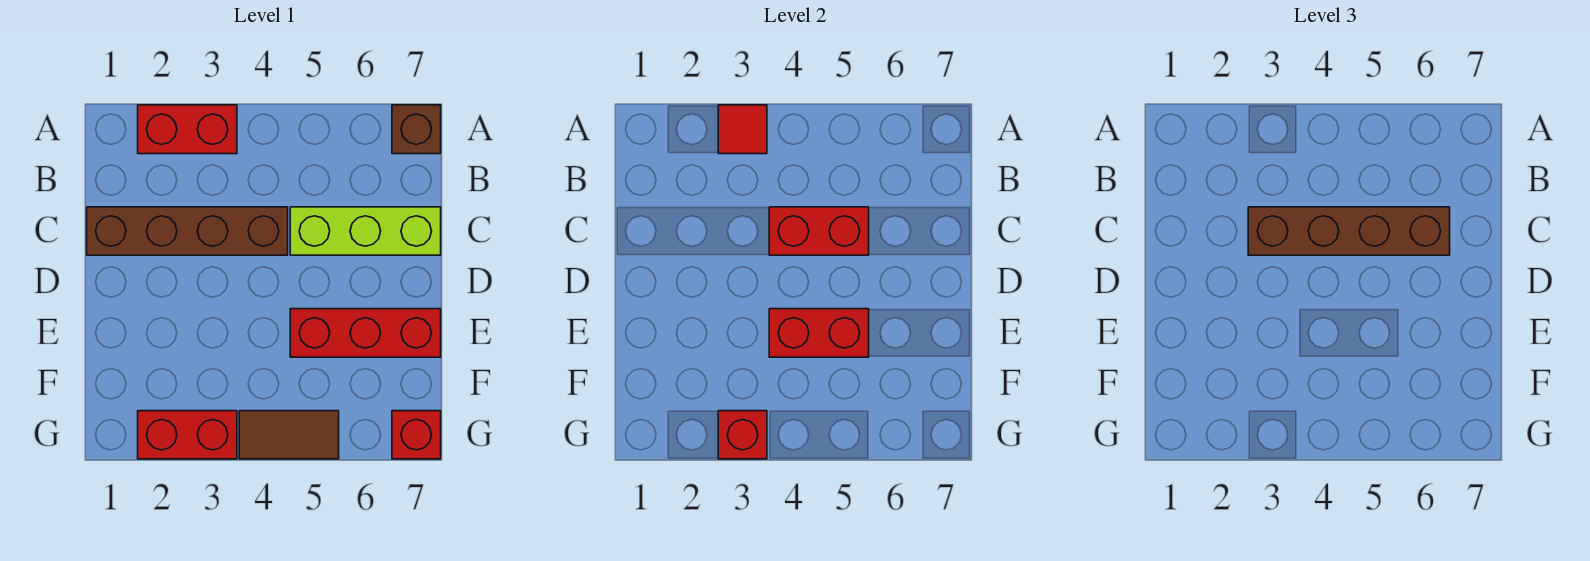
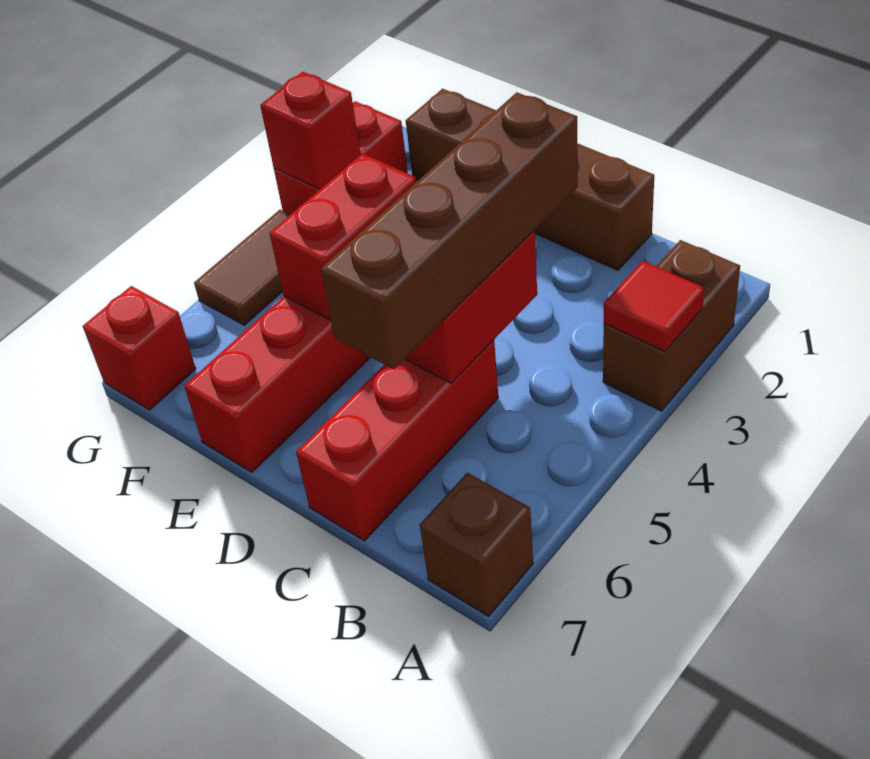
red brick A2:A3 level 1 -> brown brick A2:A3 level 1
brown brick C1:C4 level 1 -> brown brick C1:F1 level 1
lime brick C5:C7 level 1 -> red brick C5:C7 level 1

